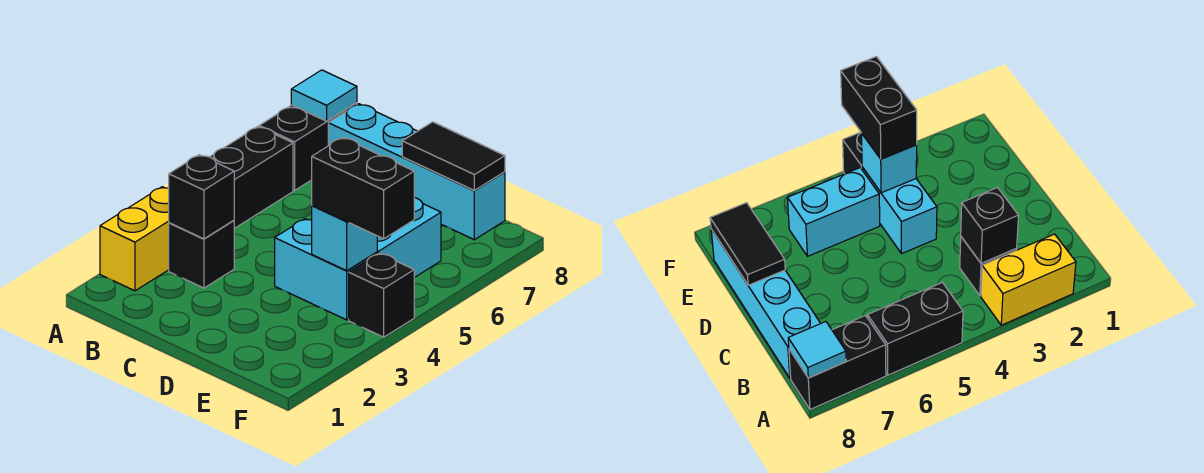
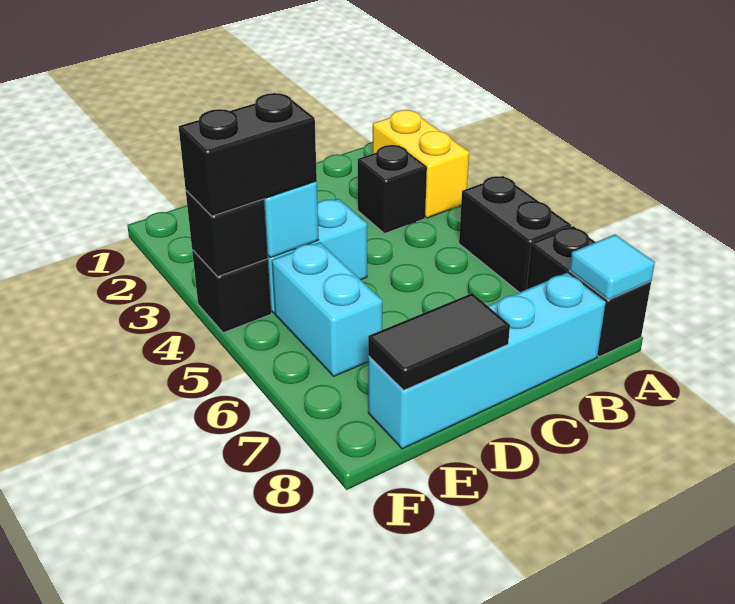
black brick B3 level 2 -> black brick F4 level 2

